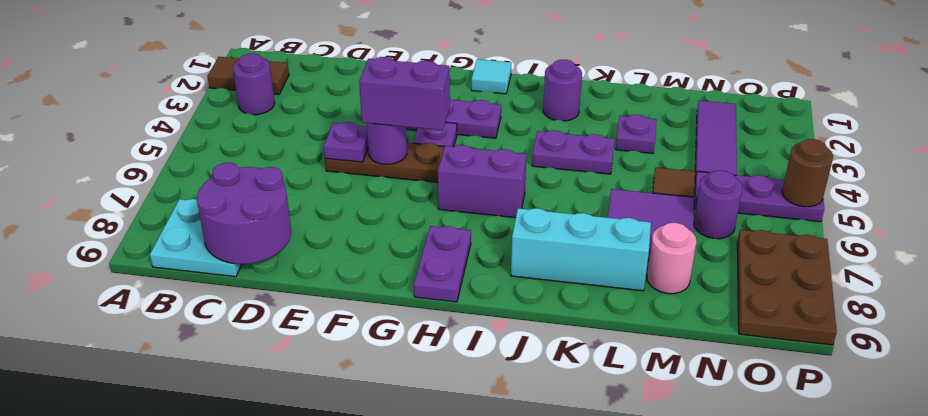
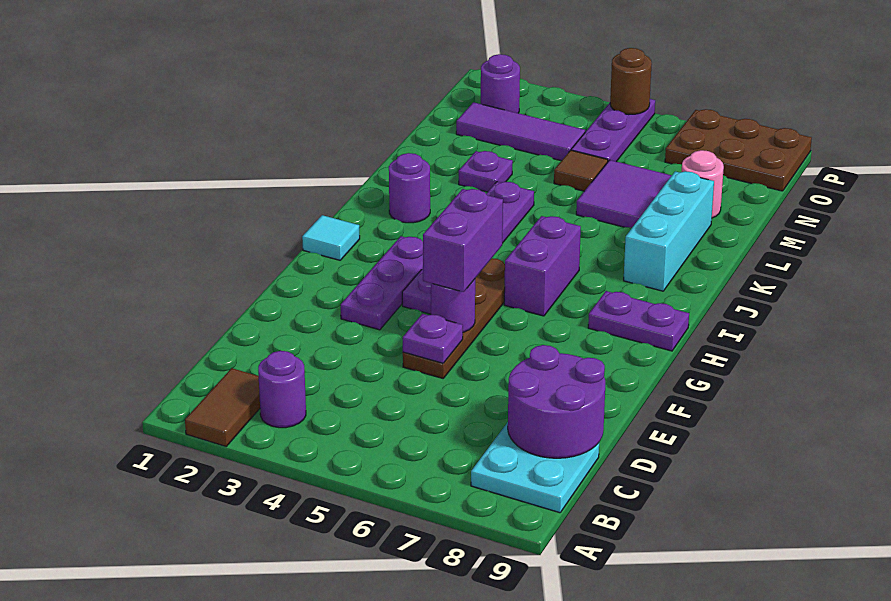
purple round brick N6 level 1 -> purple round brick O2 level 1

